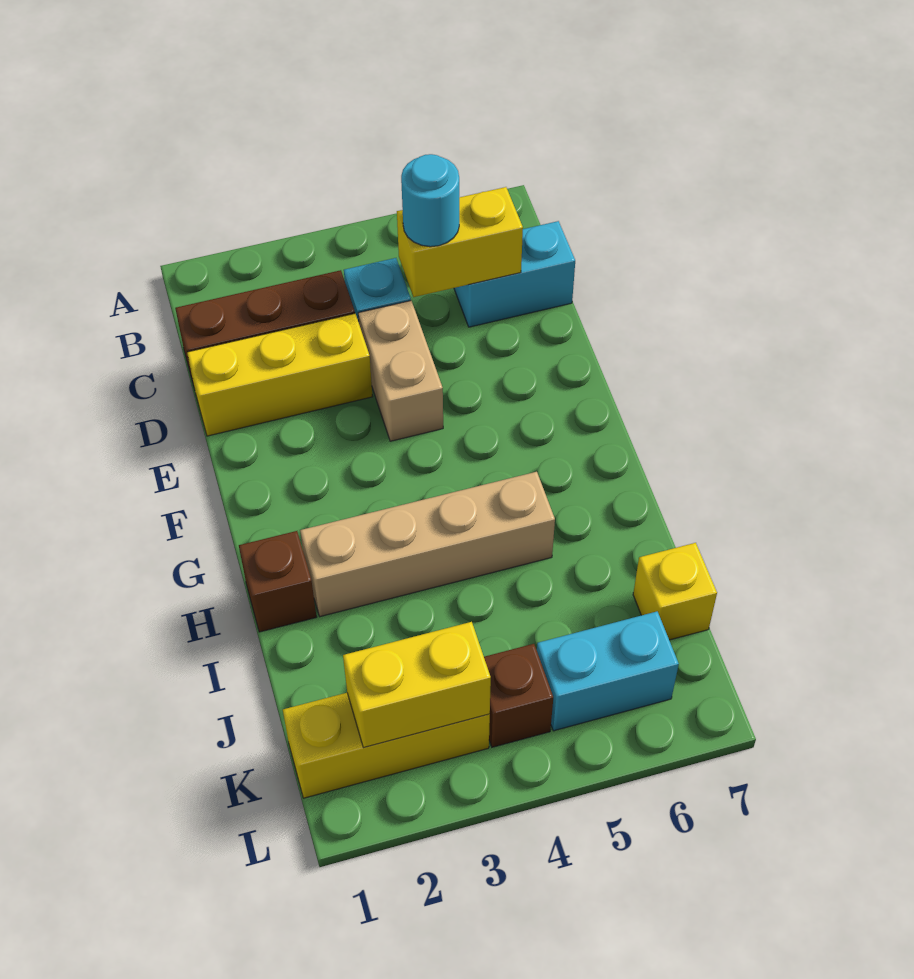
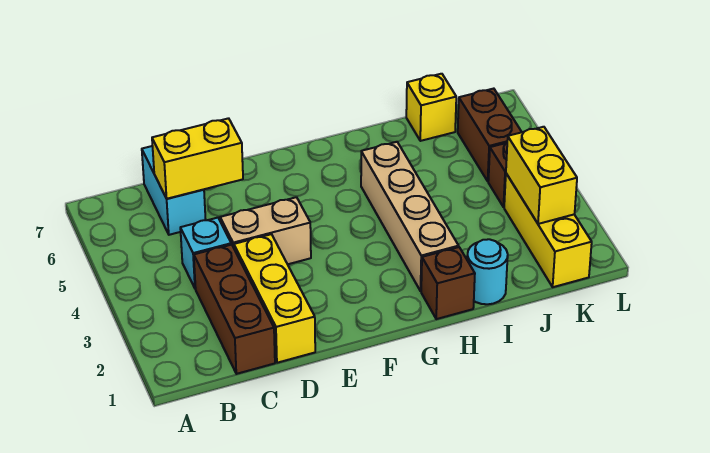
yellow brick C5:C6 level 2 -> yellow brick C6:D6 level 2
cyan round brick C5 level 3 -> cyan round brick I1 level 1
cyan brick K5:K6 level 1 -> brown brick K5:K6 level 1

